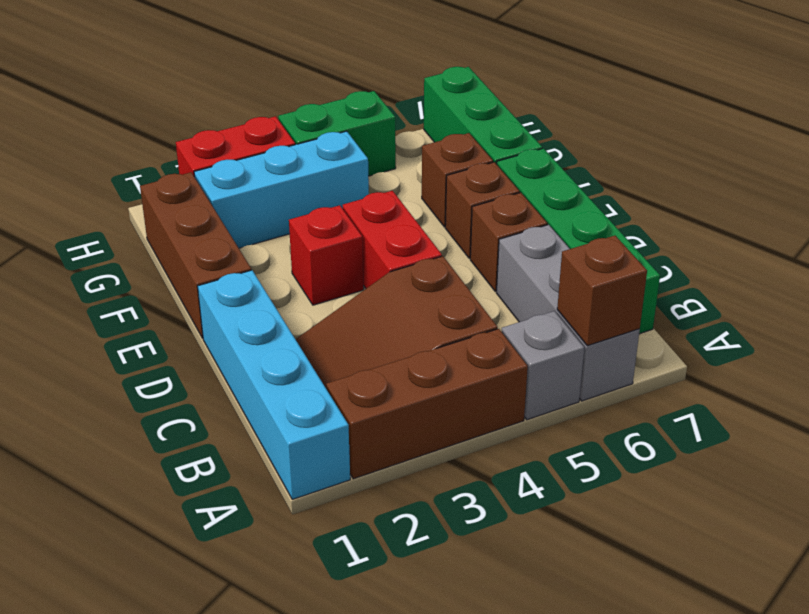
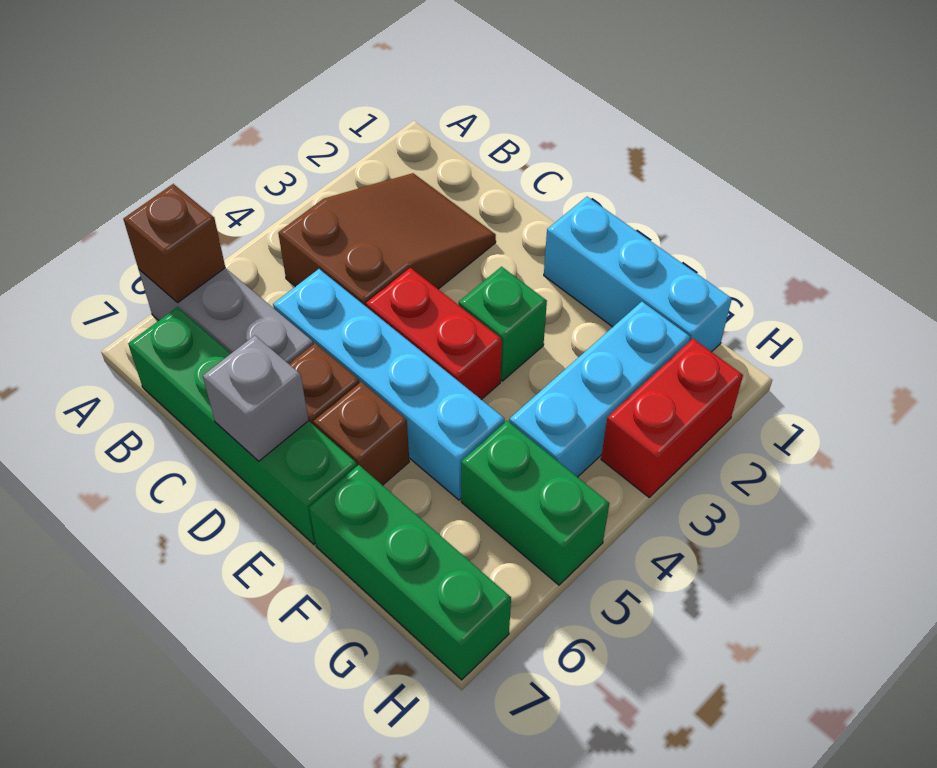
cyan brick A1:D1 level 1 -> cyan brick C5:F5 level 1
brown brick A2:A4 level 1 -> none
grey brick A5 level 1 -> grey brick D7 level 2
brown brick E1:G1 level 1 -> cyan brick E1:G1 level 1
red brick E3 level 1 -> green brick E3 level 1
brown brick F6 level 1 -> none
green brick H4:H5 level 1 -> green brick G5:H5 level 1

